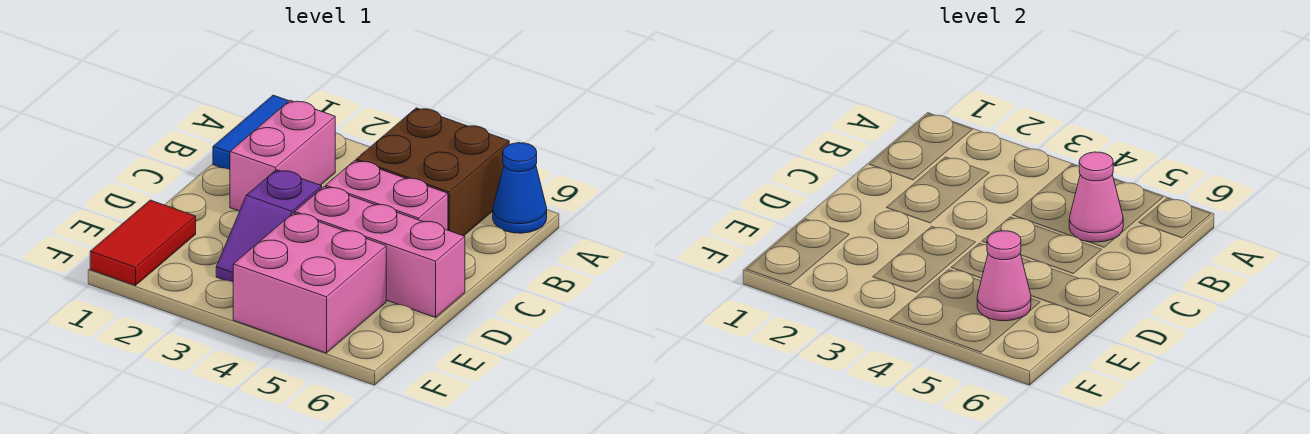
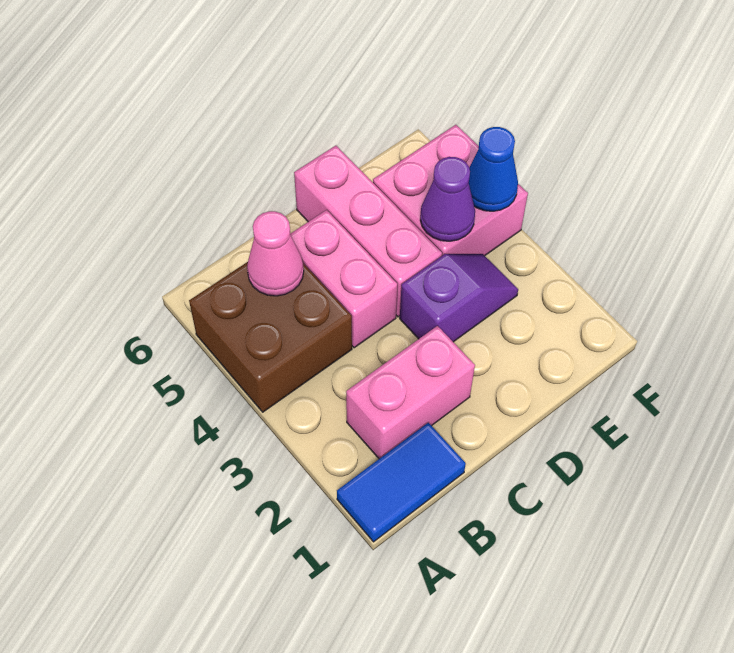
blue cone A6 level 1 -> blue cone F4 level 2
red tile E1:F1 level 1 -> none
none -> purple cone E4 level 2
pink cone E5 level 2 -> none

